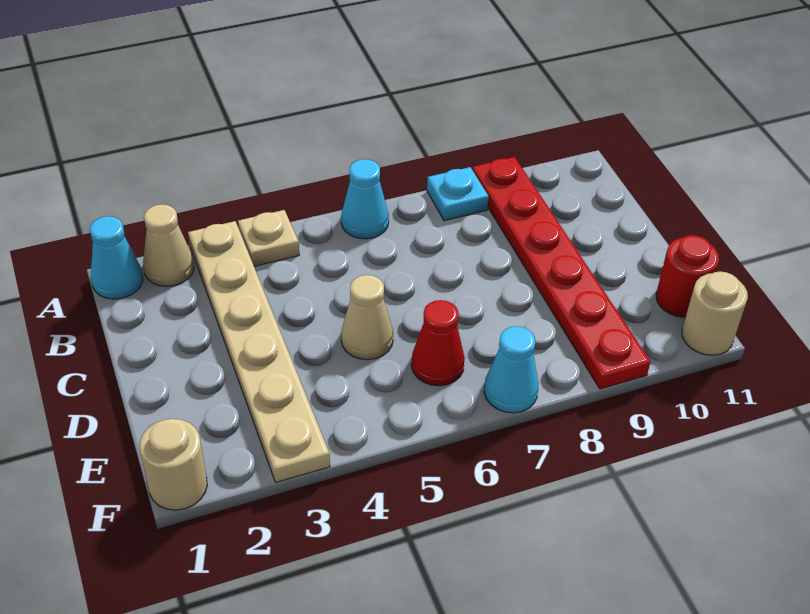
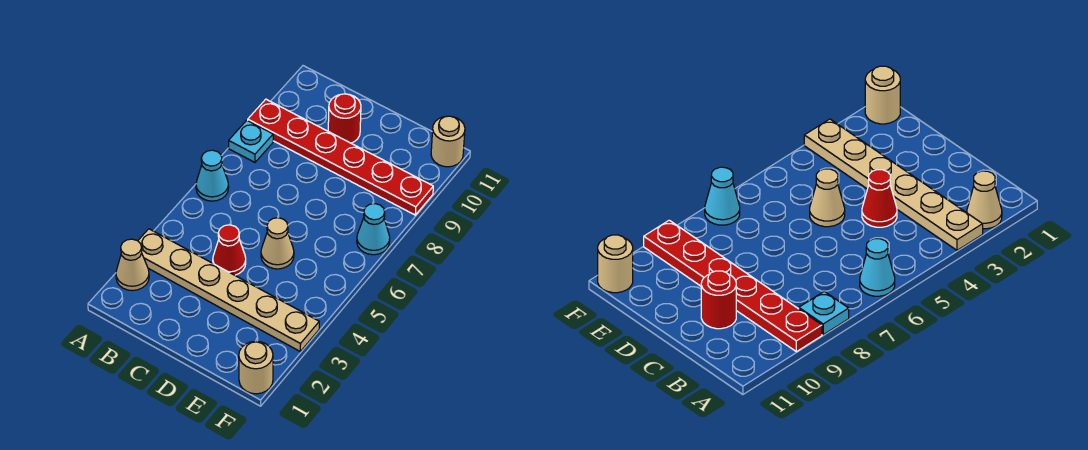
cyan cone A1 level 1 -> none
tan plate A4 level 1 -> none
red cone E6 level 1 -> red cone C4 level 1
red round brick E11 level 1 -> red round brick C10 level 1

